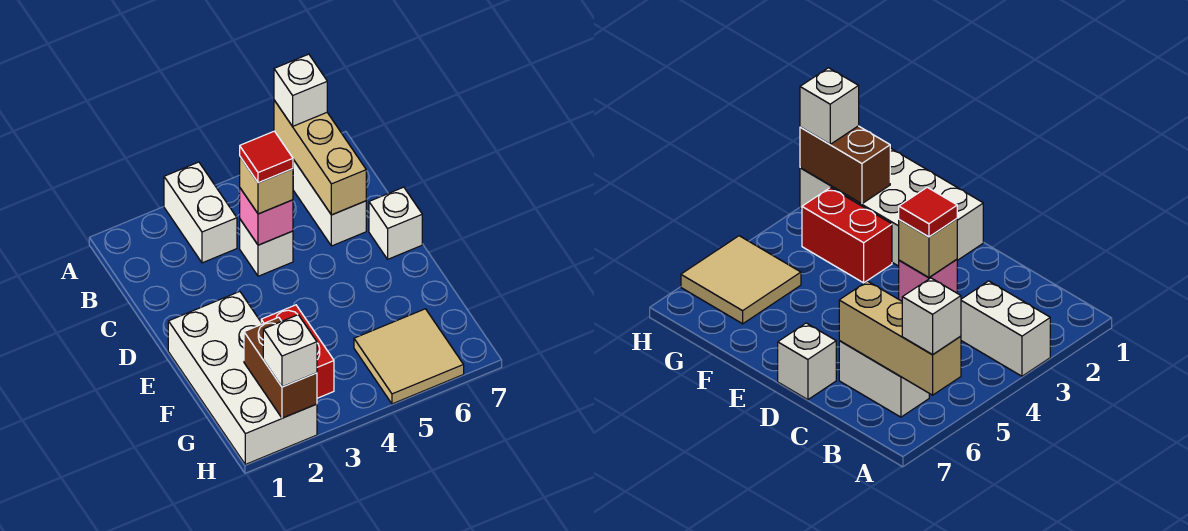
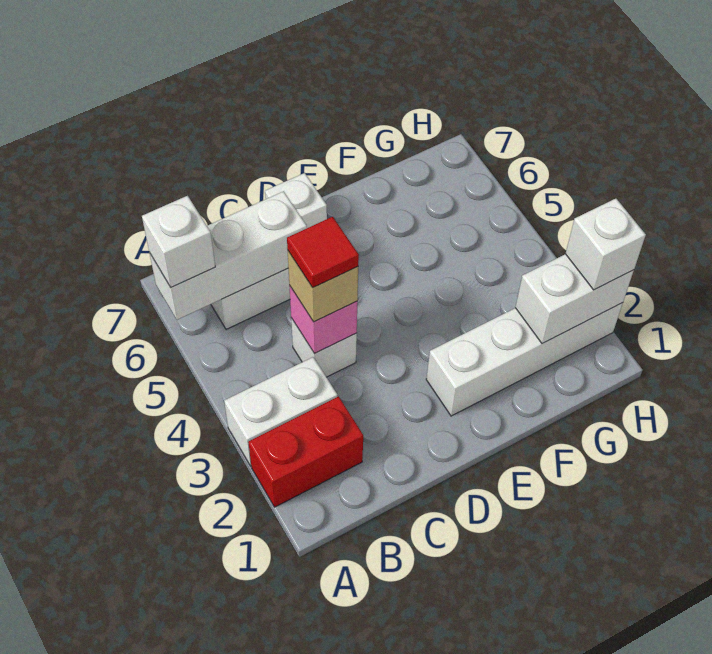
tan brick A6:C6 level 2 -> white brick A6:C6 level 2
white brick E1:H2 level 1 -> white brick E2:H2 level 1
red brick F3:G3 level 1 -> red brick A2:B2 level 1
brown brick G2:H2 level 2 -> white brick G2:H2 level 2
tan tile G5:H6 level 1 -> none

